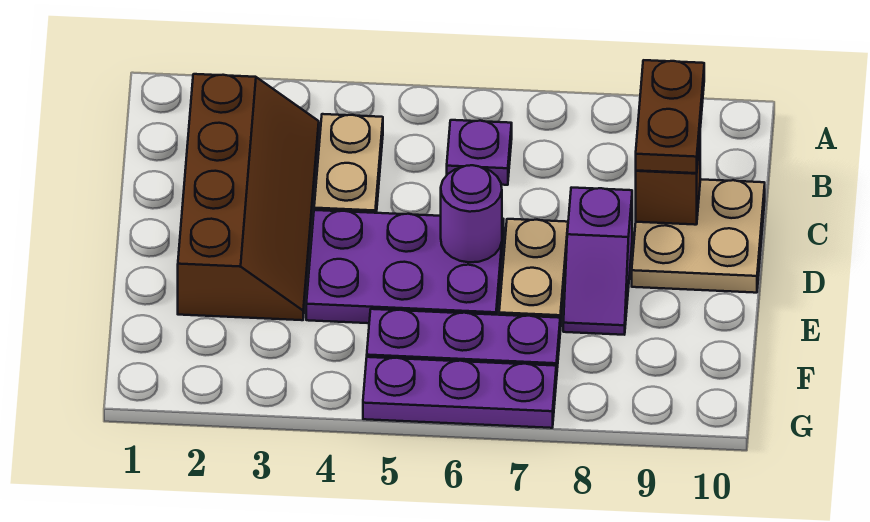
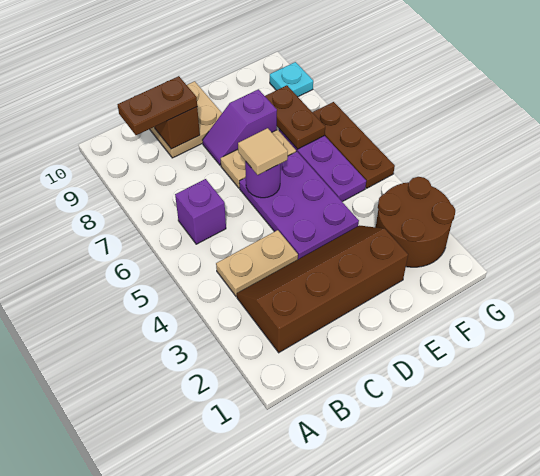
purple plate B6 level 1 -> purple brick B6 level 1
none -> tan tile D6 level 3
purple slope D8:E8 level 1 top D -> purple slope D8:E8 level 1 top E
none -> brown round brick F2:G3 level 1
none -> brown plate F7:F8 level 2
purple plate G5:G7 level 1 -> brown plate G5:G7 level 1
none -> cyan plate G9 level 1

